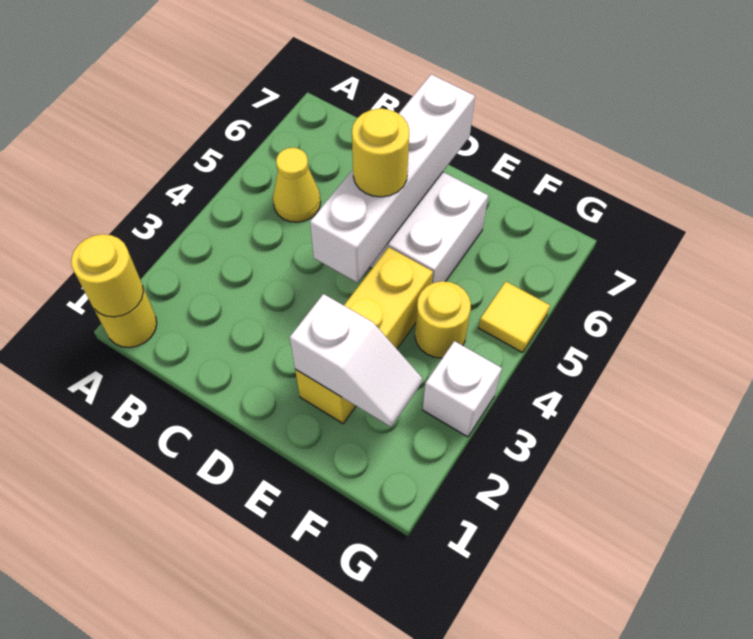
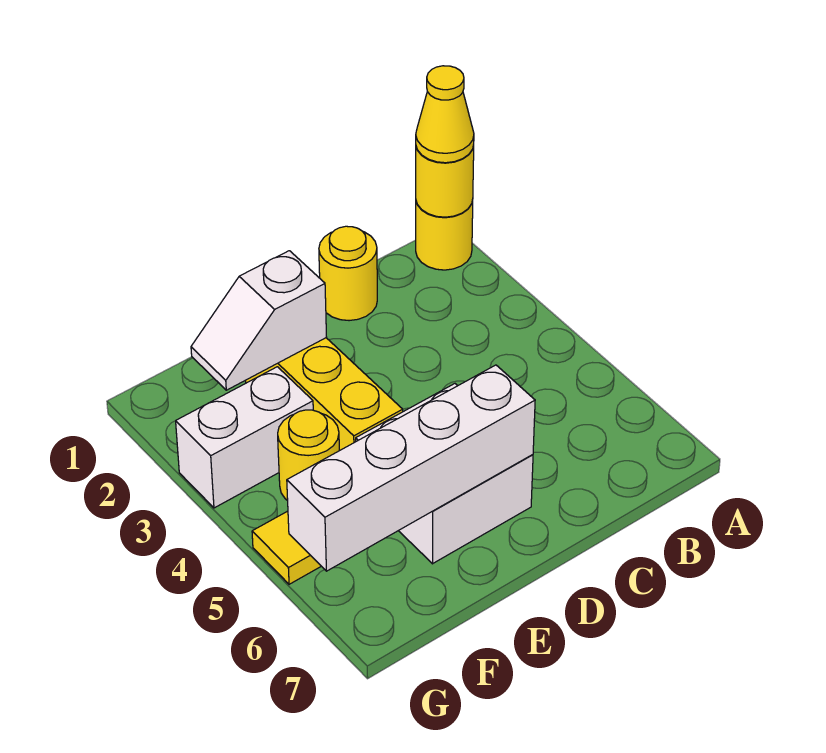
yellow cone B5 level 1 -> yellow cone A1 level 3
white brick D4:D7 level 2 -> white brick D6:G6 level 2
yellow round brick D5 level 3 -> yellow round brick C1 level 1
white brick G3 level 1 -> white brick F3:G3 level 1

